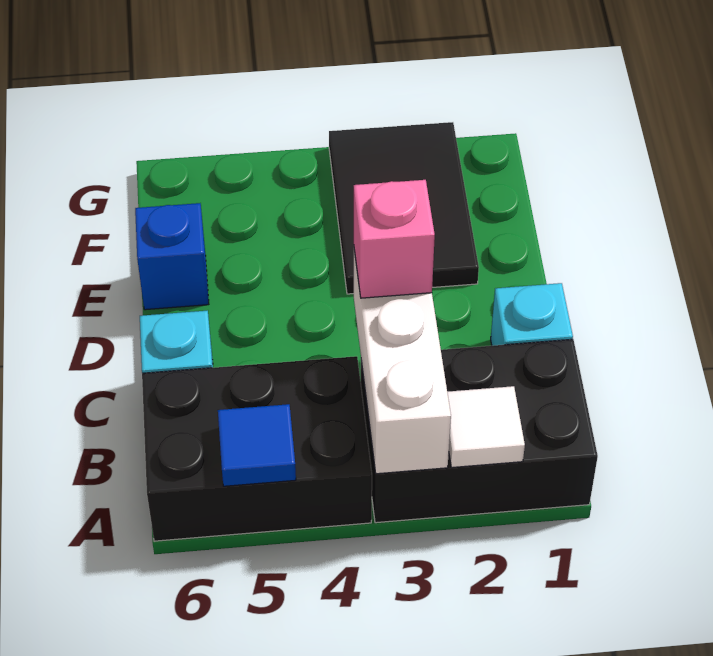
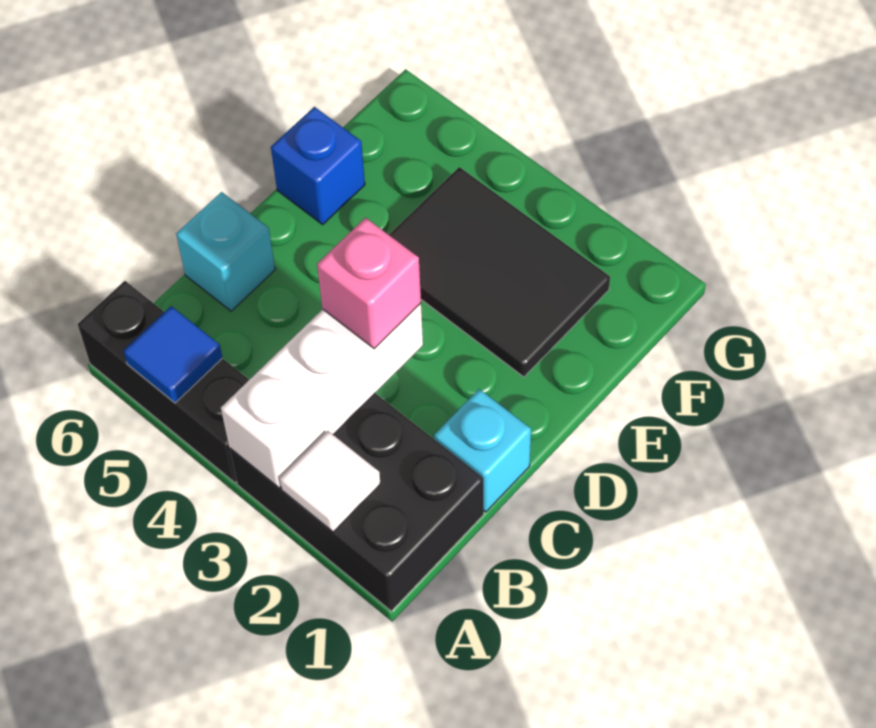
black brick A4:B6 level 1 -> black brick A4:A6 level 1
black tile E2:G3 level 1 -> black tile E2:F4 level 1

